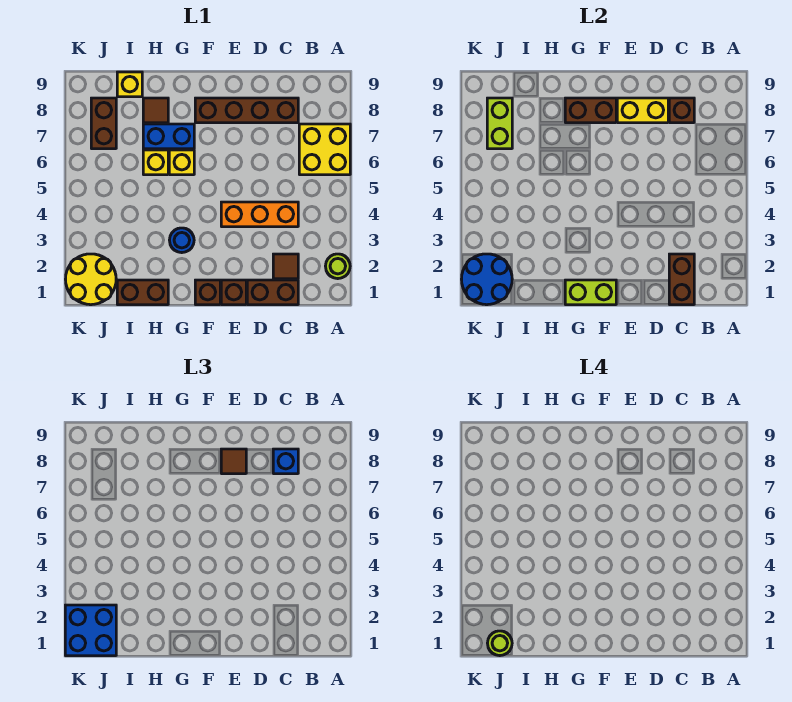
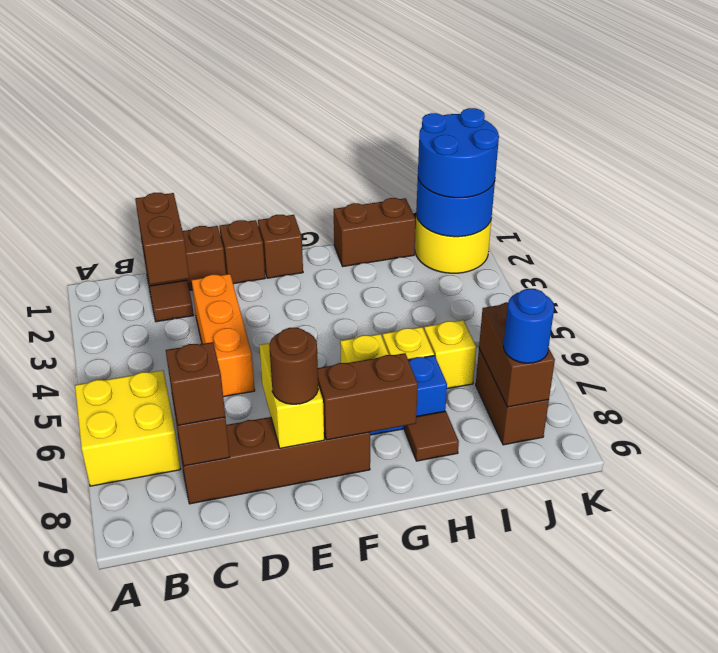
lime round brick A2 level 1 -> none
orange brick C4:E4 level 1 -> orange brick D3:D5 level 1
blue brick C8 level 3 -> brown brick C8 level 3
yellow brick D8:E8 level 2 -> yellow brick E7:E8 level 2
brown tile E8 level 3 -> brown round brick E8 level 3
lime brick F1:G1 level 2 -> none
blue round brick G3 level 1 -> blue round brick J8 level 3
yellow brick I9 level 1 -> yellow brick I6 level 1
blue brick J1:K2 level 3 -> blue round brick J1:K2 level 3
lime round brick J1 level 4 -> none
lime brick J7:J8 level 2 -> brown brick J7:J8 level 2

